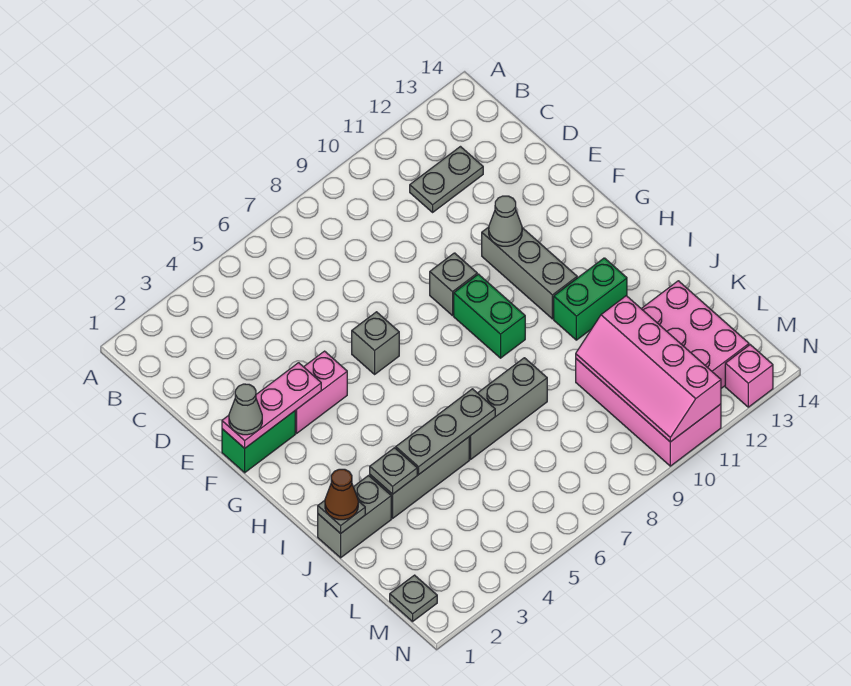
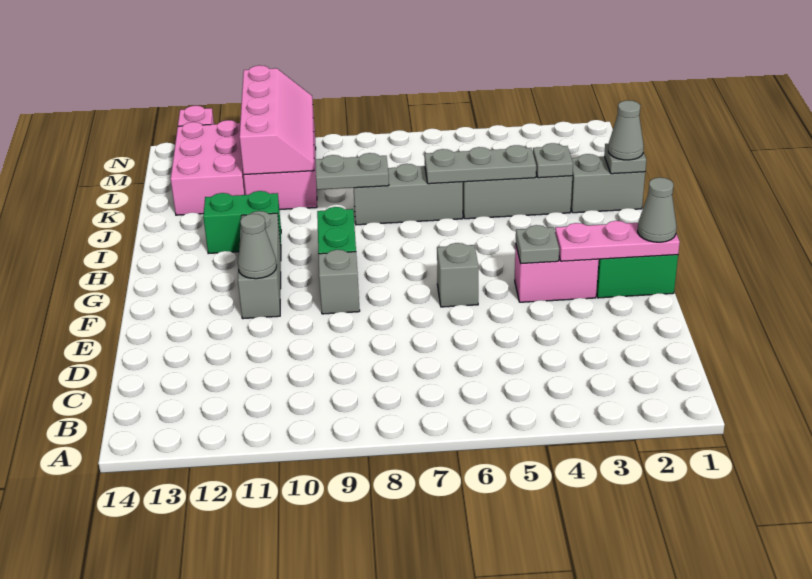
grey plate C11:C12 level 1 -> grey plate J8:J9 level 2
brown cone J1 level 3 -> grey cone J1 level 3
grey plate M1 level 1 -> grey plate F4 level 2

